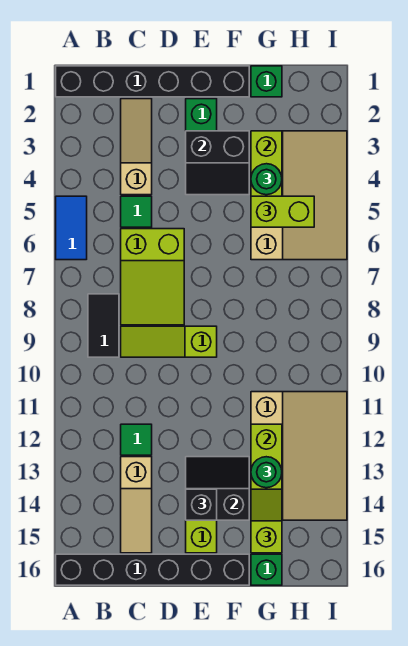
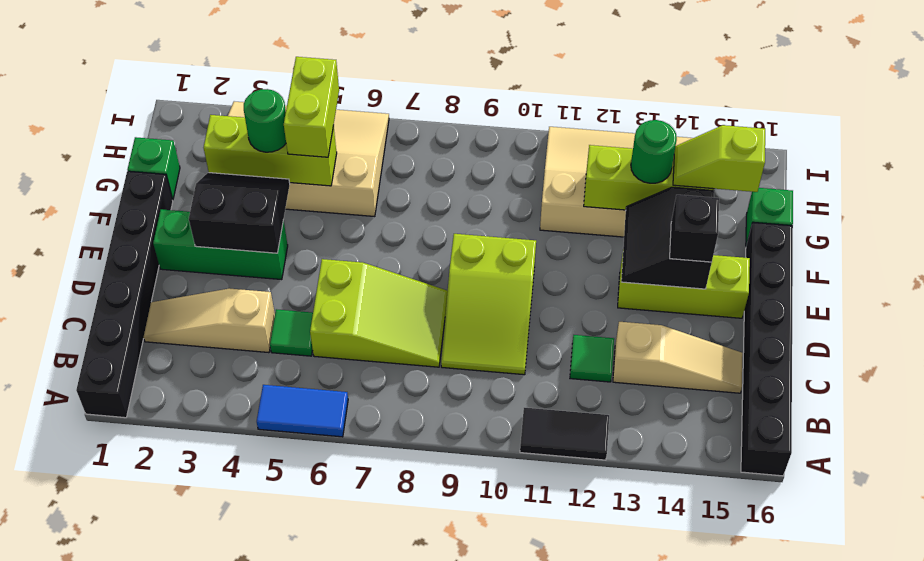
black tile B8:B9 level 1 -> black tile A11:A12 level 1
lime slope C9:E9 level 1 top E -> lime slope C9:E10 level 1 top E
black slope E3:F4 level 2 top 3 -> black slope E3:F4 level 2 top E

